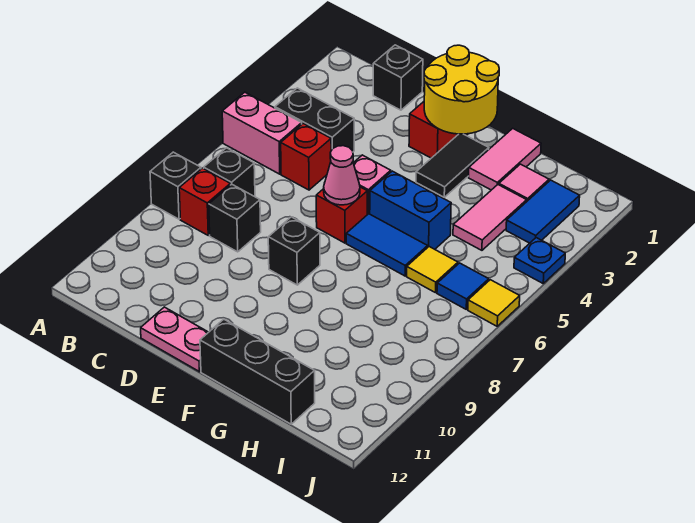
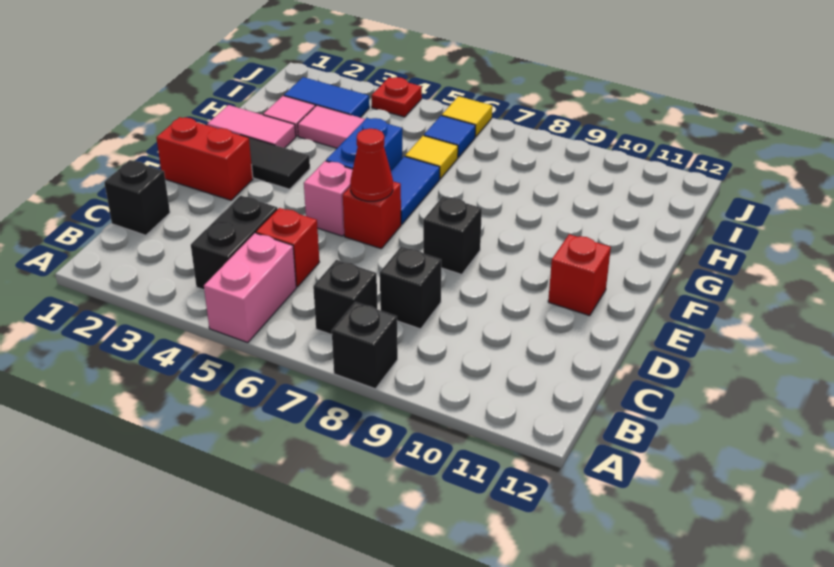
red brick B8 level 1 -> red brick E11 level 1
pink plate D12:E12 level 1 -> none
yellow round brick E1:F2 level 2 -> none
pink cone E6 level 2 -> red cone E6 level 2
black brick F12:H12 level 1 -> none
blue plate J4 level 1 -> red plate J4 level 1

